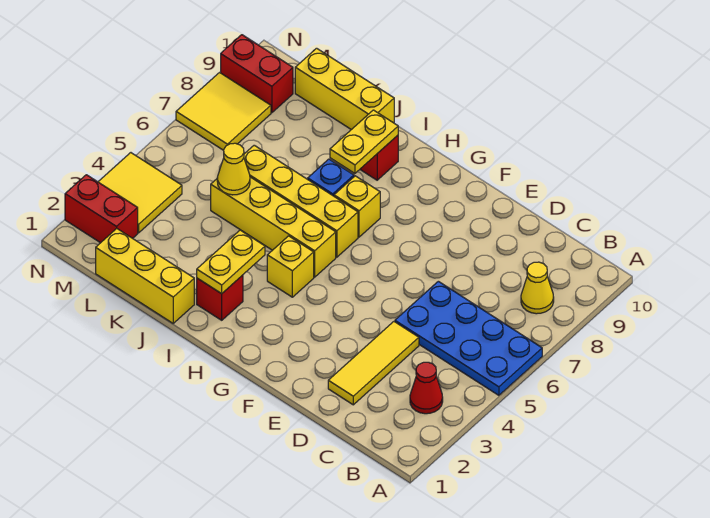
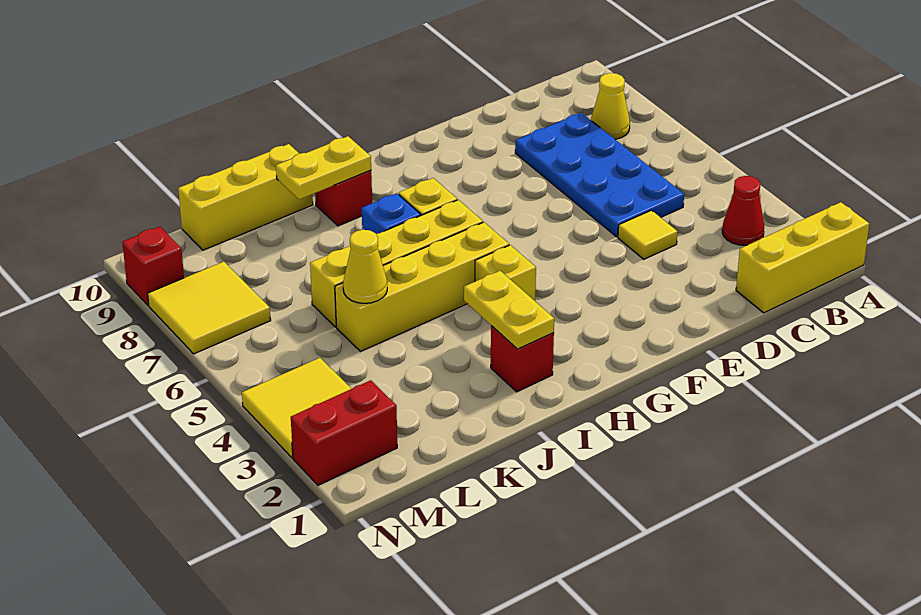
blue plate A5:D6 level 1 -> blue plate C5:D8 level 1
yellow tile D2:D4 level 1 -> yellow tile D4 level 1
yellow plate I8:I9 level 2 -> yellow plate I9:J9 level 2
yellow brick J1:L1 level 1 -> yellow brick A1:C1 level 1
red brick M9:N9 level 1 -> red brick N9 level 1

